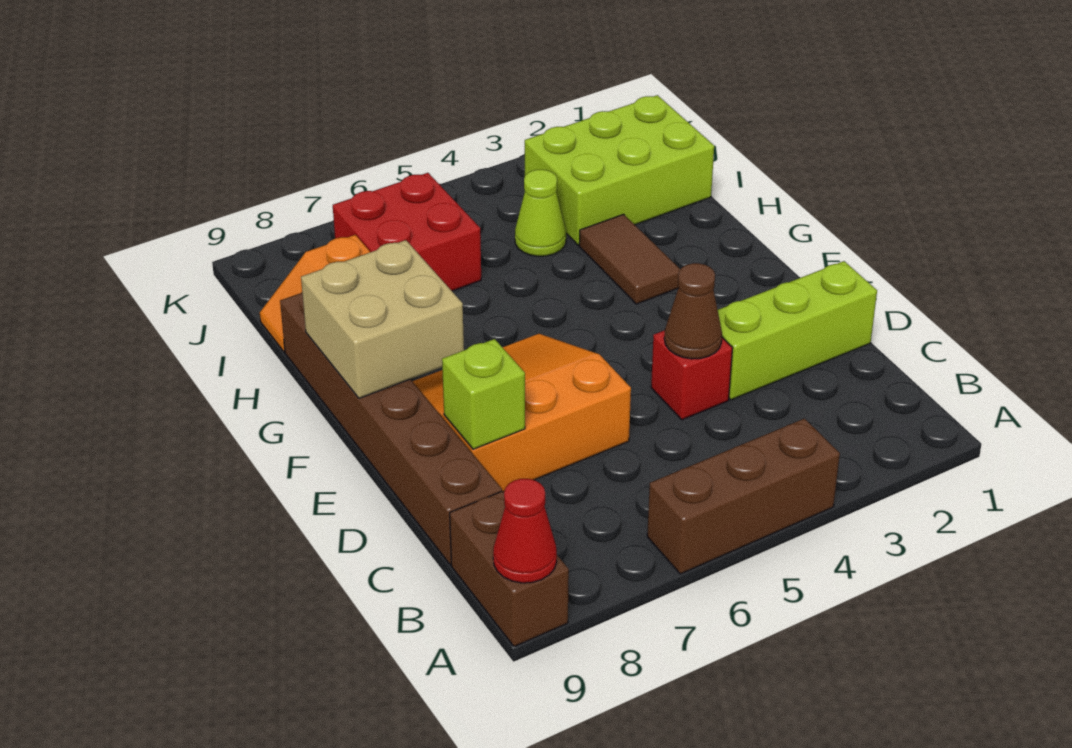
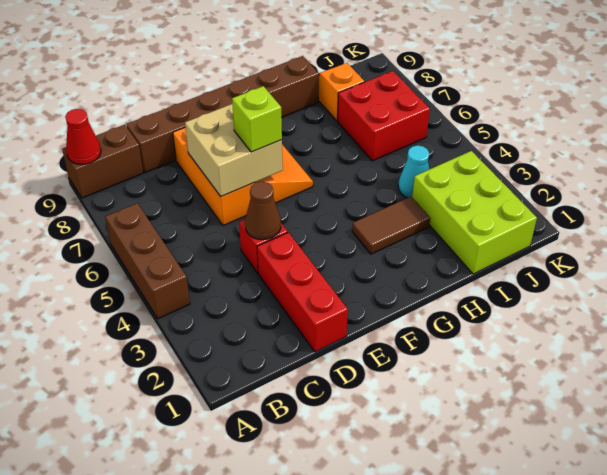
lime brick D1:D3 level 1 -> red brick D1:D3 level 1
lime brick D8 level 2 -> lime brick E6 level 3
tan brick F8:G9 level 2 -> tan brick D6:E7 level 2
lime cone I4 level 1 -> cyan cone I4 level 1

